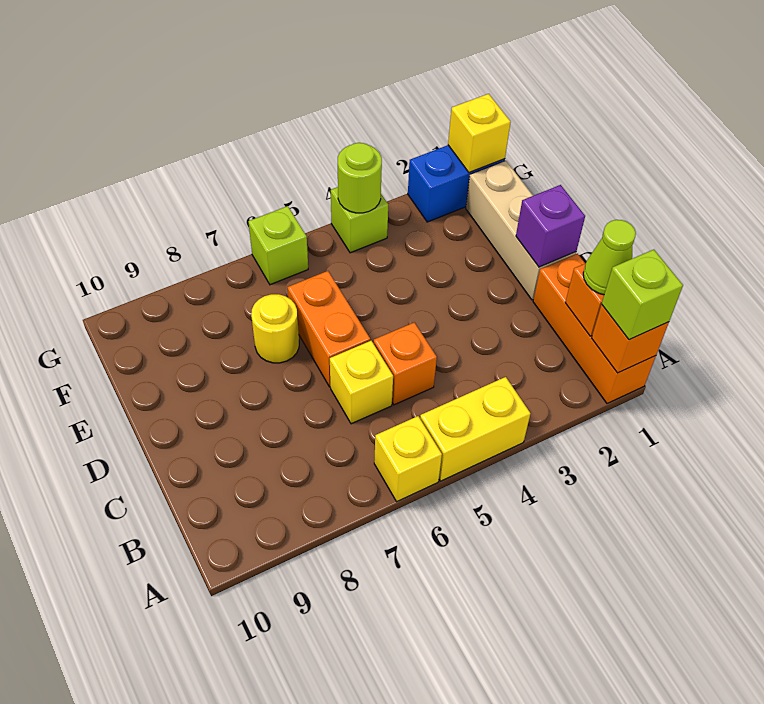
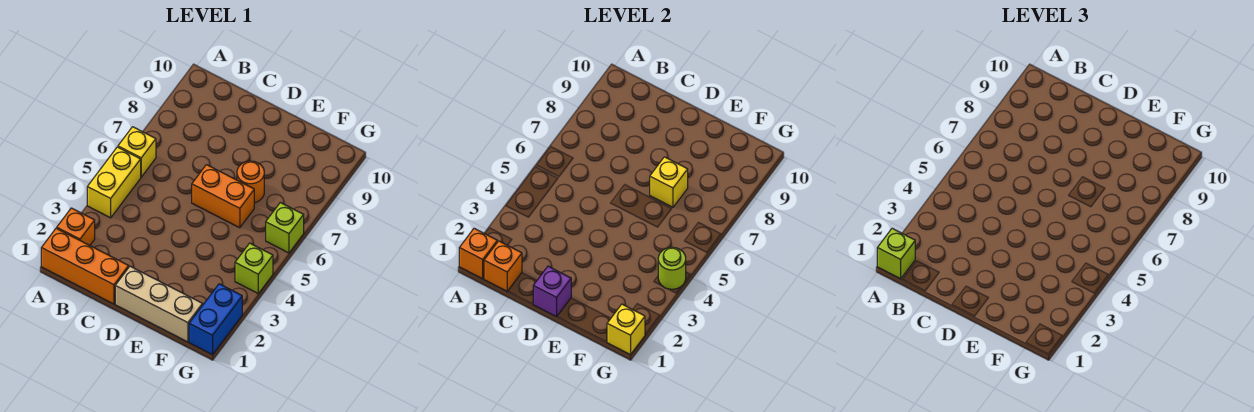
lime cone B1 level 3 -> none
orange brick C5 level 1 -> orange brick A2 level 1
yellow brick C6 level 1 -> yellow brick E7 level 2
yellow round brick E7 level 1 -> orange round brick E7 level 1

